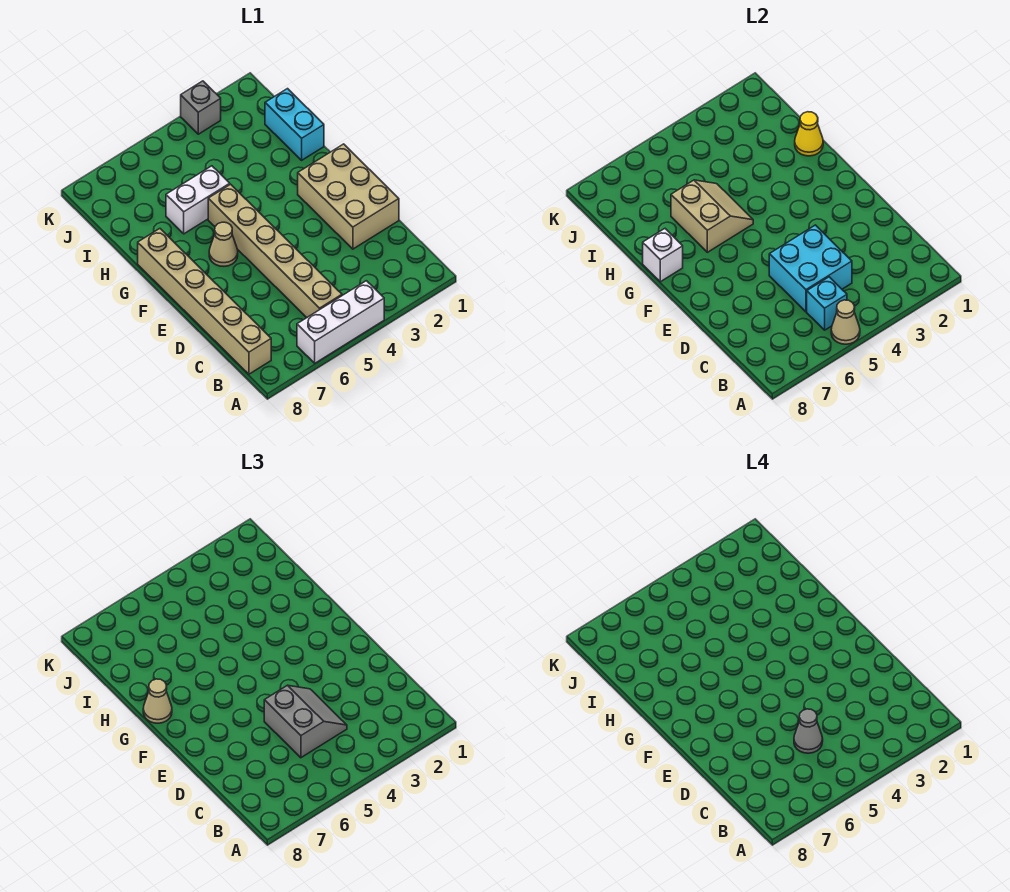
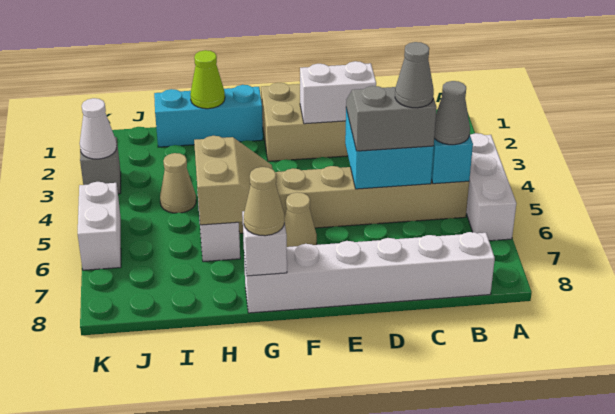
tan cone A5 level 2 -> tan cone I4 level 1
none -> grey cone B5 level 3
tan brick B8:G8 level 1 -> white brick B8:G8 level 1
none -> white brick D2:E2 level 2
tan slope G5:H6 level 2 top 6 -> tan slope G5:H6 level 2 top H
cyan brick H1:I1 level 1 -> cyan brick G1:I1 level 1
yellow cone H1 level 2 -> lime cone H1 level 2
none -> white cone K3 level 2
none -> white brick K5:K6 level 1

